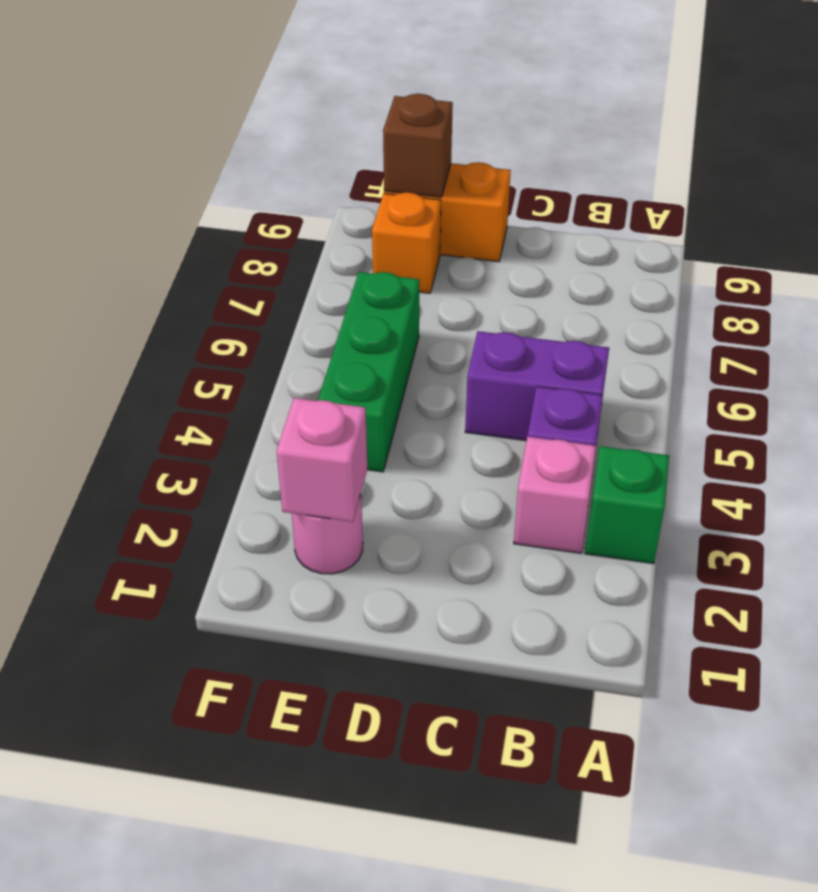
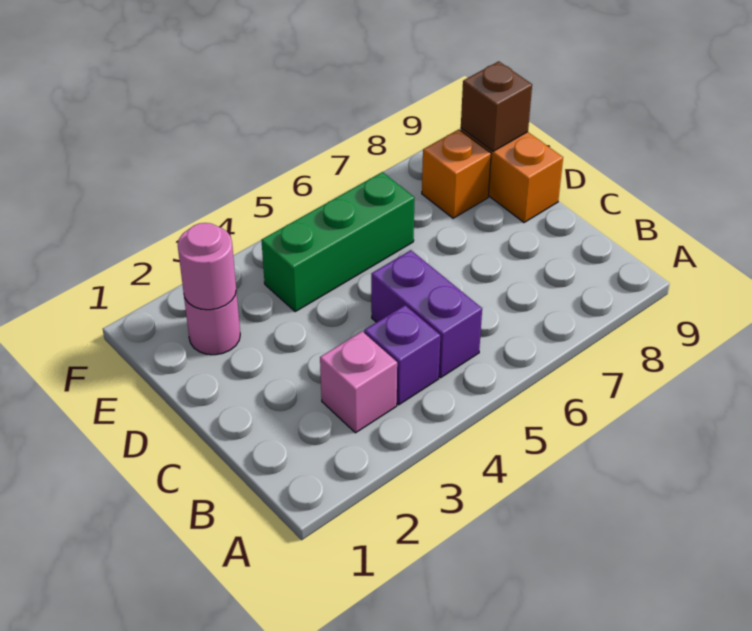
green brick A3 level 1 -> none
pink brick E2 level 2 -> pink round brick E2 level 2

